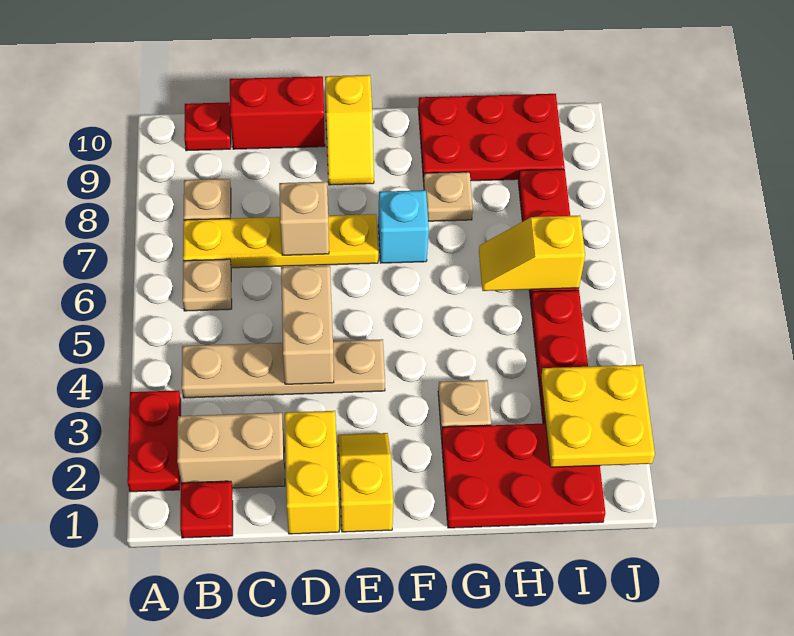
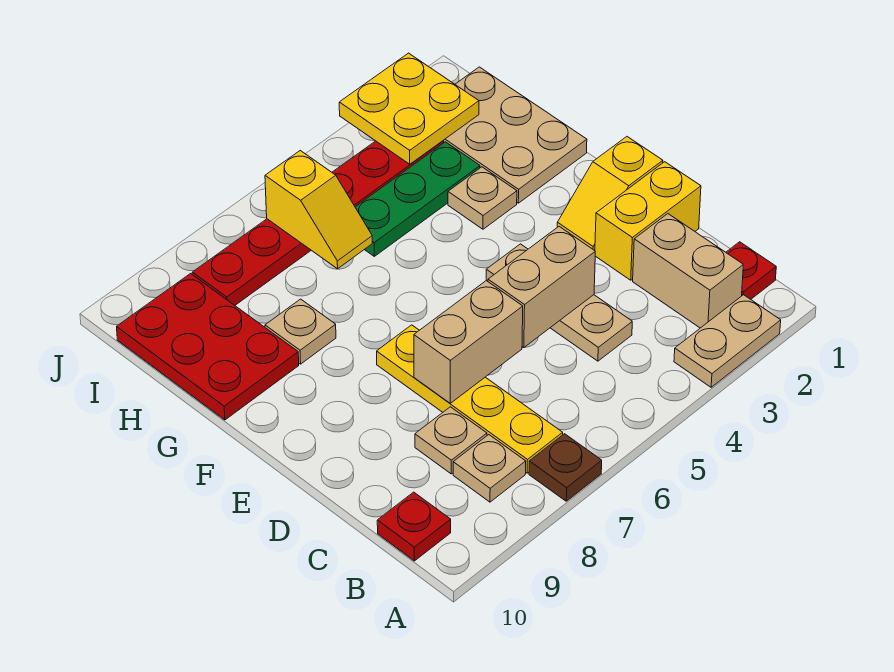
red plate A2:A3 level 1 -> tan plate A2:A3 level 1
none -> brown plate A7 level 1
tan plate B4:E4 level 1 -> tan plate C4:E4 level 1
tan plate B6 level 1 -> tan plate C8 level 1
red brick C10:D10 level 1 -> none
tan brick D7 level 2 -> tan brick D6:D7 level 2
yellow slope E9:E10 level 1 top 10 -> none
cyan brick F7 level 1 -> none
red plate G1:I2 level 1 -> tan plate G1:I2 level 1
none -> green plate H3:H5 level 1

